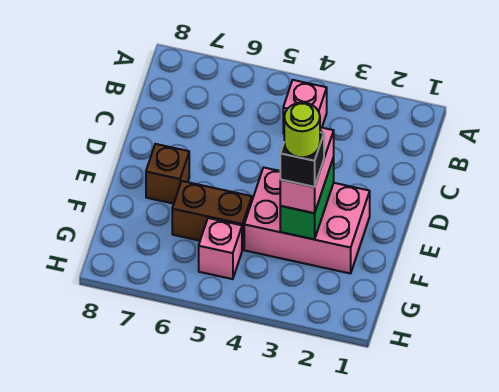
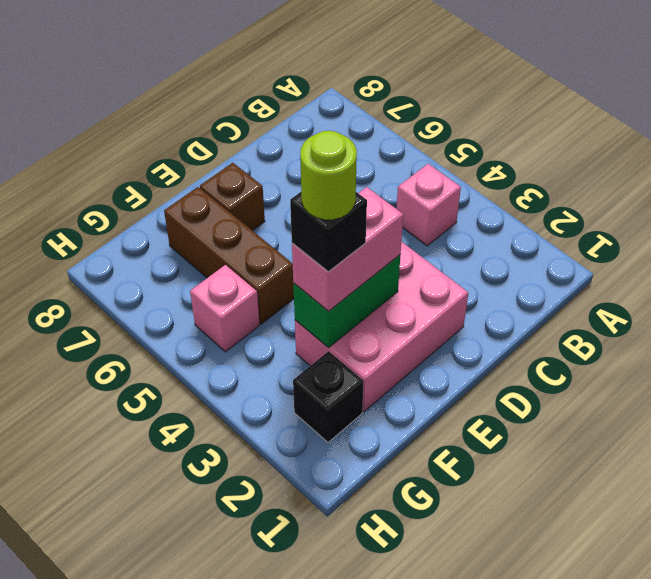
pink brick E2:F4 level 1 -> pink brick D2:F3 level 1
brown brick F5:F6 level 1 -> brown brick F5:F7 level 1
none -> black brick G2 level 1

